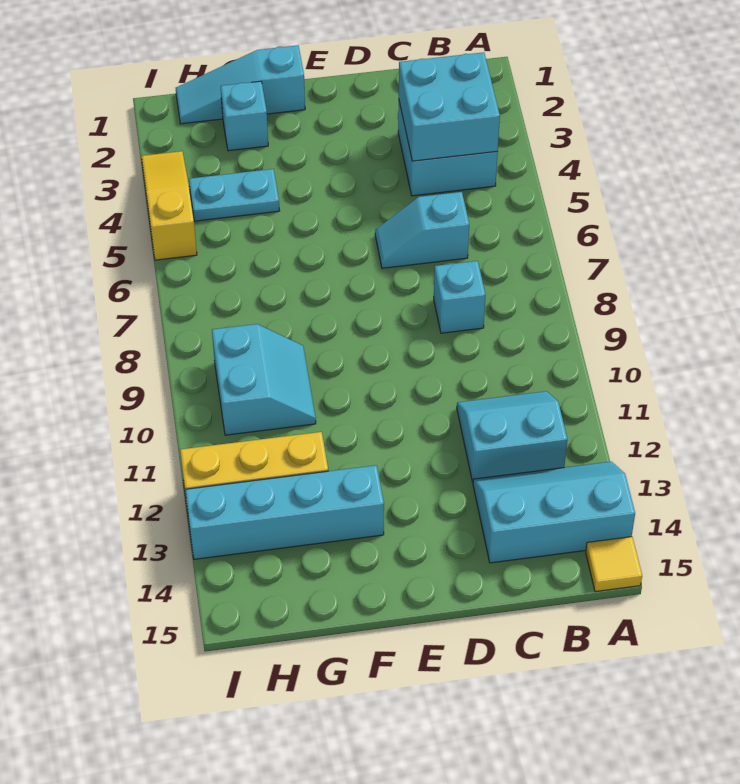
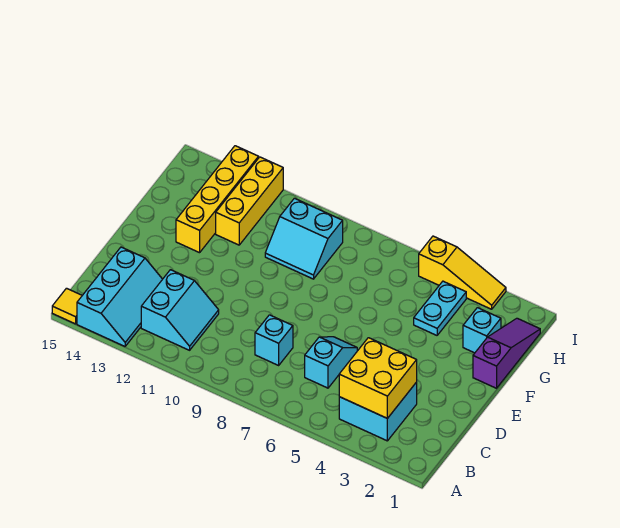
cyan brick B3:C4 level 2 -> yellow brick B3:C4 level 2
cyan slope F1:H1 level 1 top F -> purple slope F1:H1 level 1 top F
cyan brick F13:I13 level 1 -> yellow brick F13:I13 level 1

